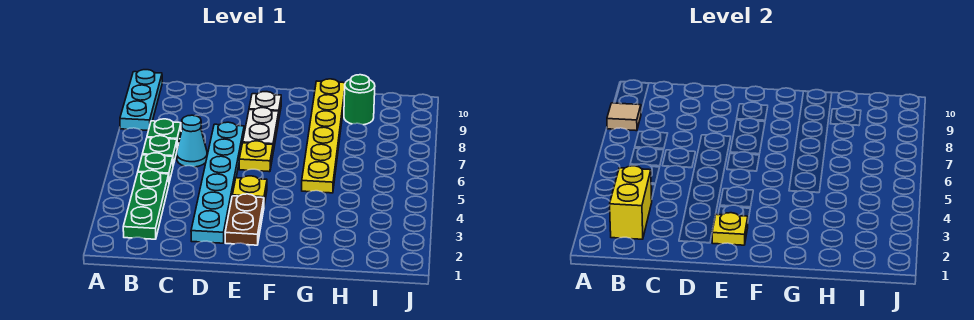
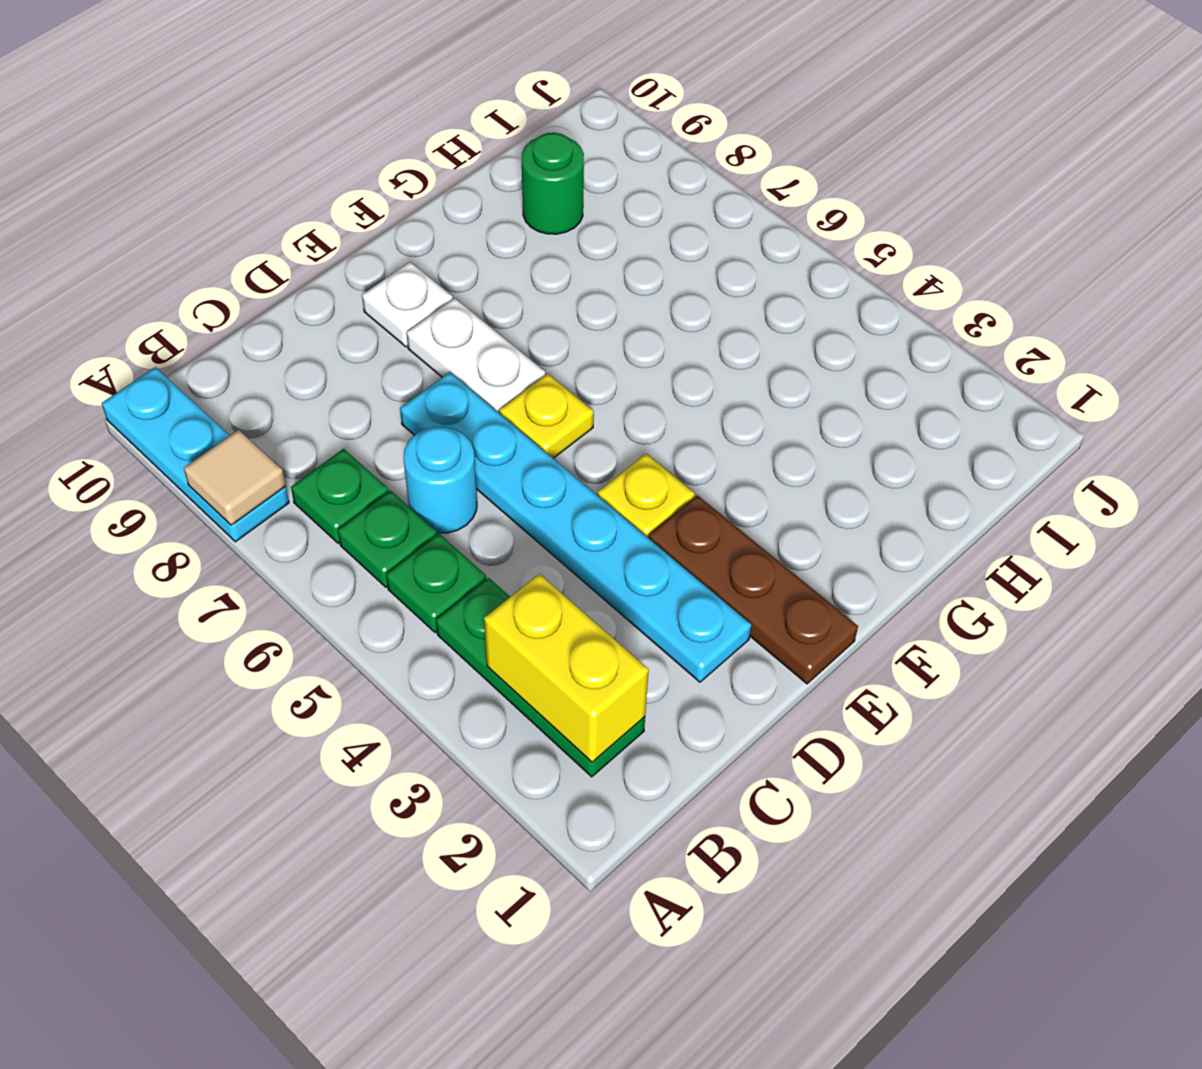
cyan cone C6 level 1 -> cyan round brick C6 level 1
brown plate E2:E3 level 1 -> brown plate E1:E3 level 1
yellow plate E2 level 2 -> none
yellow plate G5:G10 level 1 -> none

